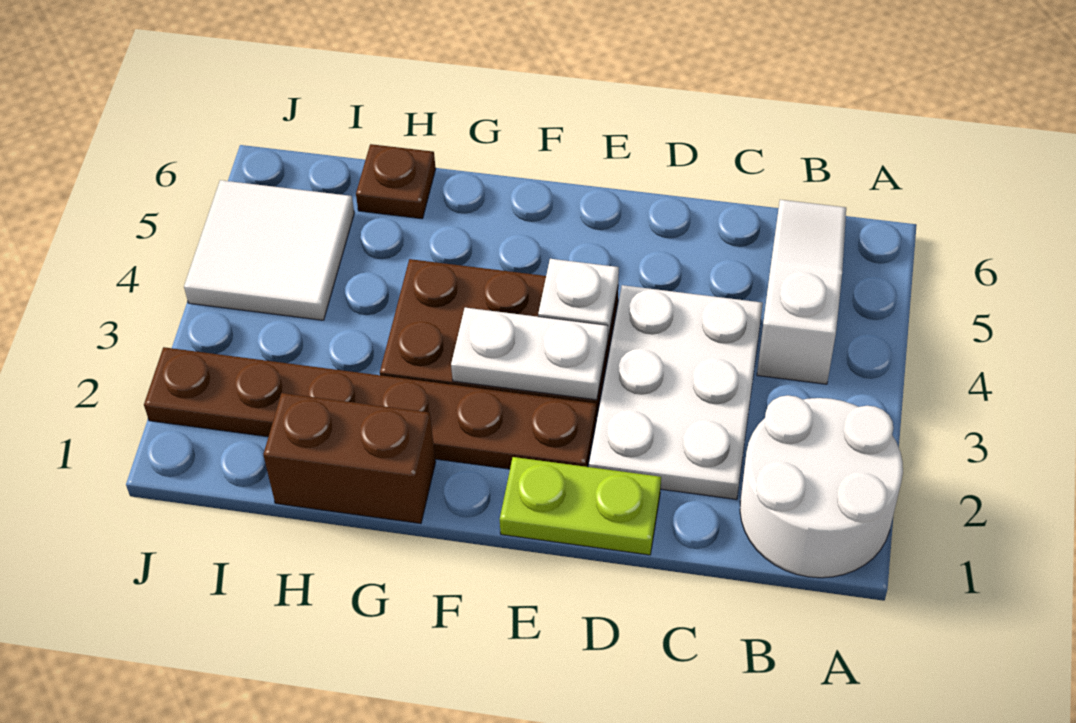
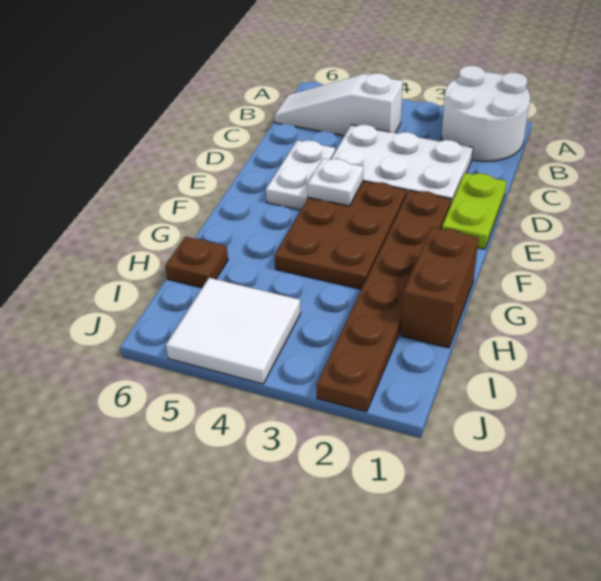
white plate E3:F3 level 2 -> white plate D5:E5 level 1

